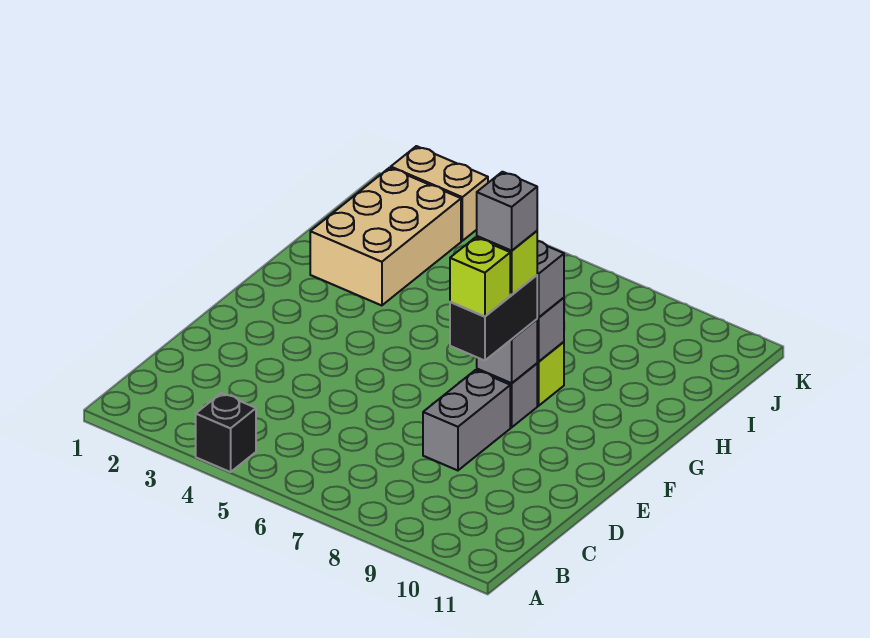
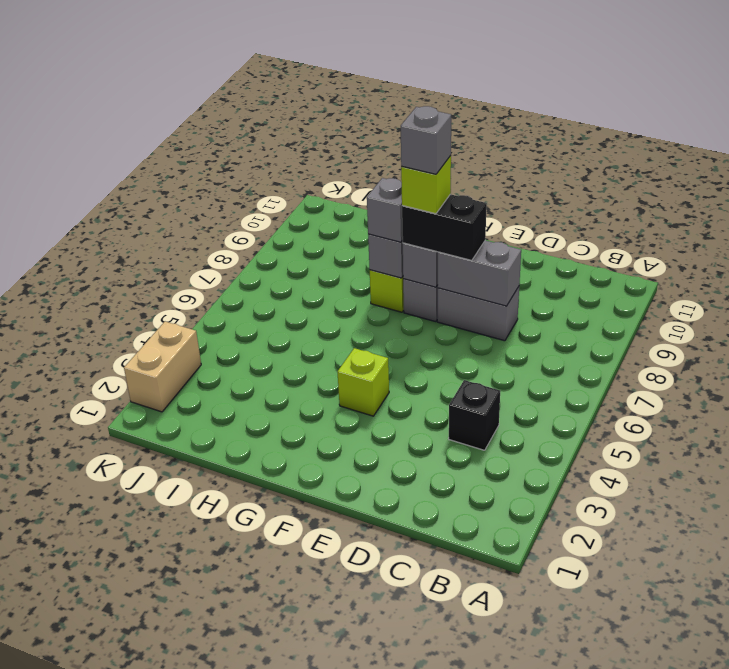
black brick A4 level 1 -> black brick C4 level 1
none -> grey brick D8:E8 level 2
lime brick E8 level 4 -> lime brick F4 level 1
tan brick H2:J3 level 1 -> none

